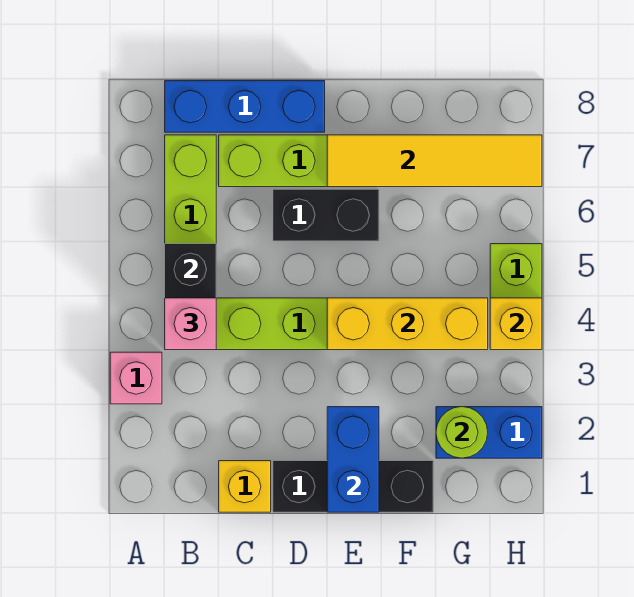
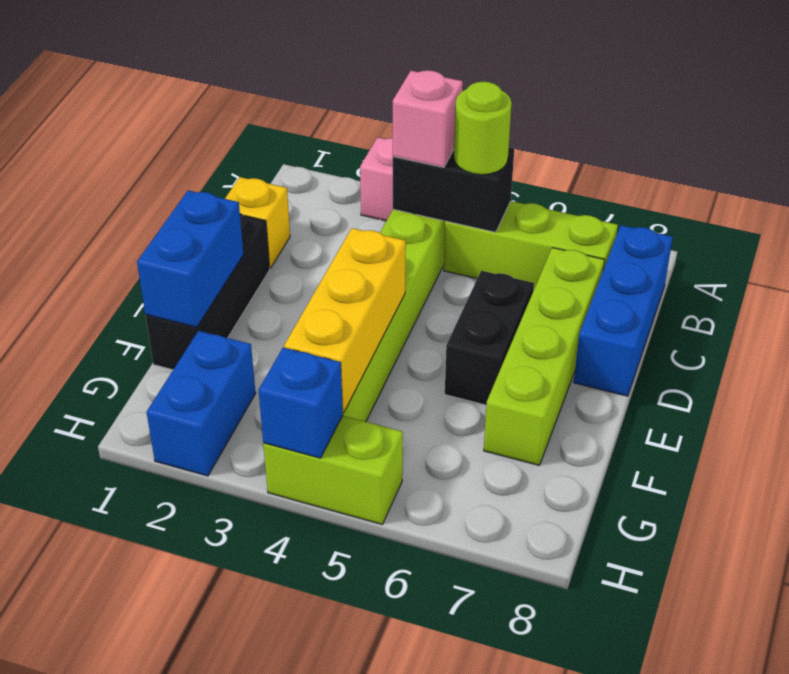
blue brick E1:E2 level 2 -> blue brick E1:F1 level 2
yellow tile E7:H7 level 2 -> none
lime round brick G2 level 2 -> lime round brick B5 level 3
yellow brick H4 level 2 -> blue brick H4 level 2

